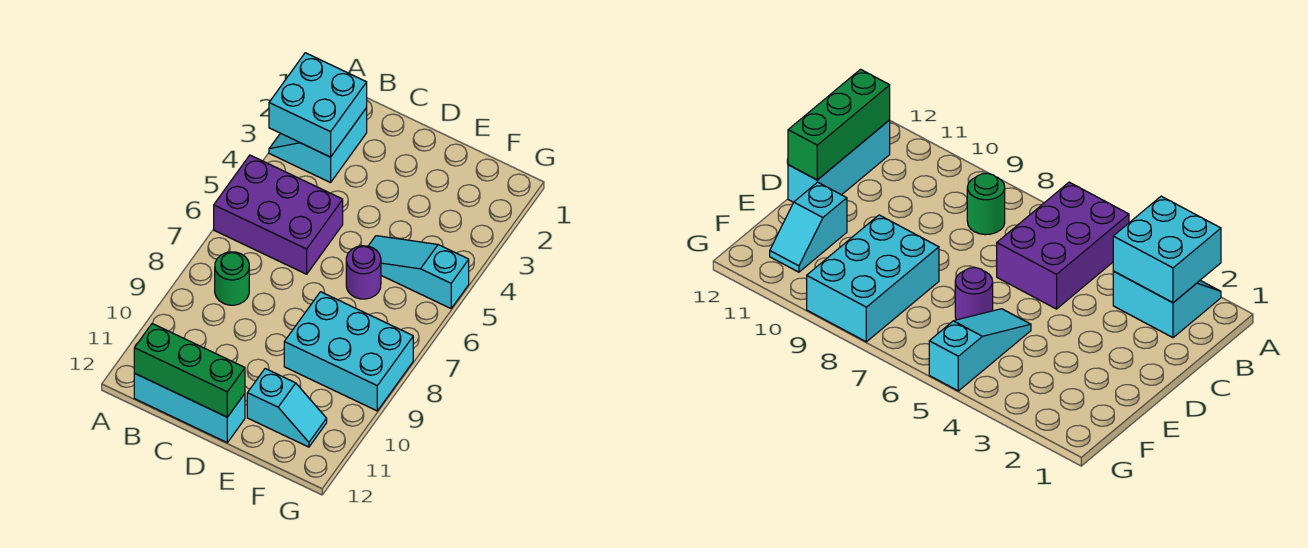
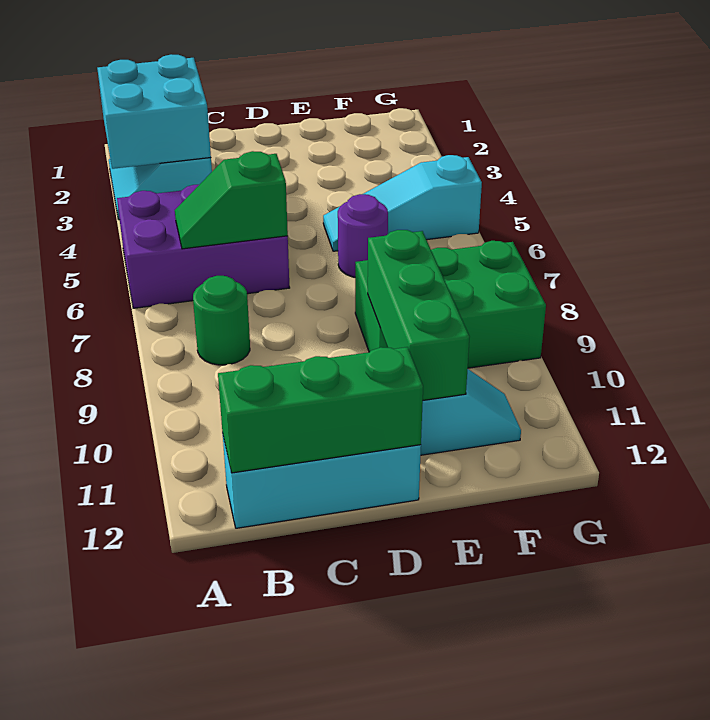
none -> green slope B6:C6 level 2 top C
cyan brick E8:G9 level 1 -> green brick E8:G9 level 1
none -> green brick E9:E11 level 2

